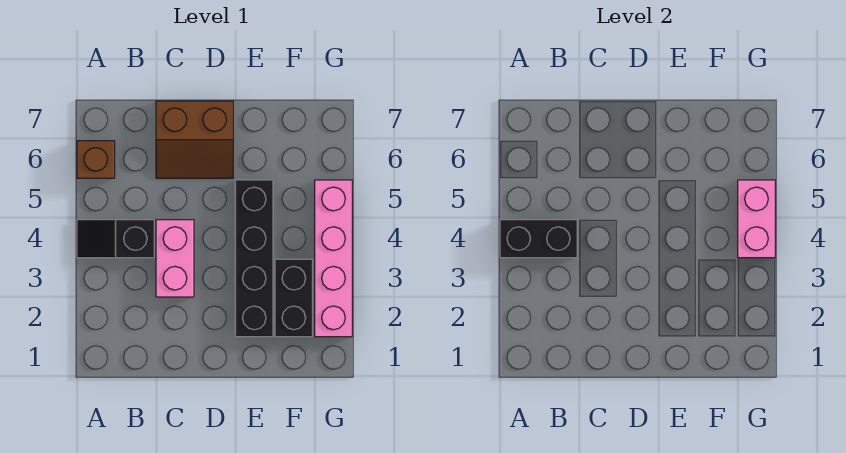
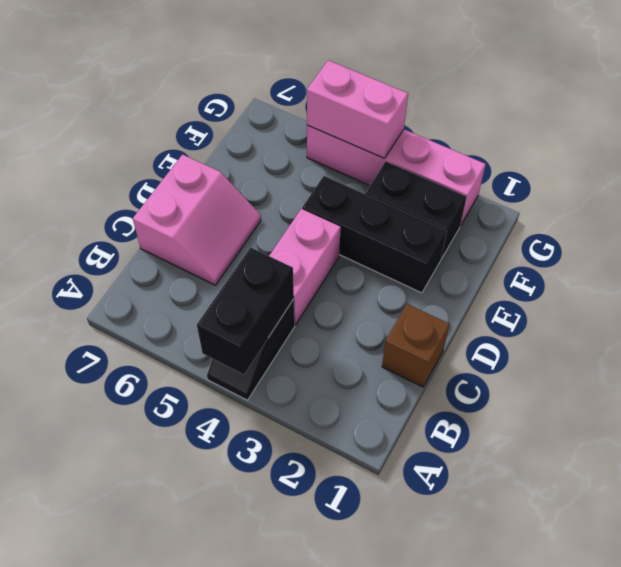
brown brick A6 level 1 -> brown brick C1 level 1
pink brick C3:C4 level 1 -> pink brick C4:D4 level 1
brown slope C6:D7 level 1 top 7 -> pink slope C6:D7 level 1 top 7
black brick E2:E5 level 1 -> black brick E2:E4 level 1

